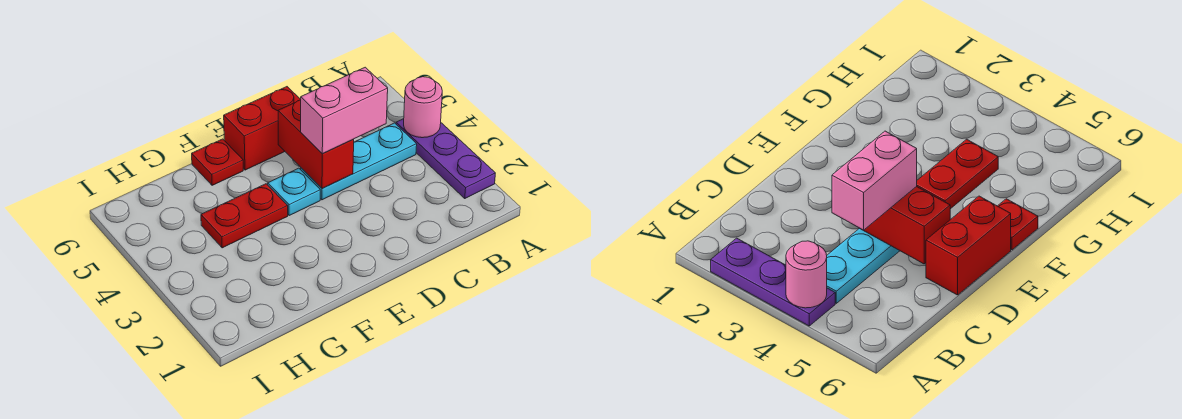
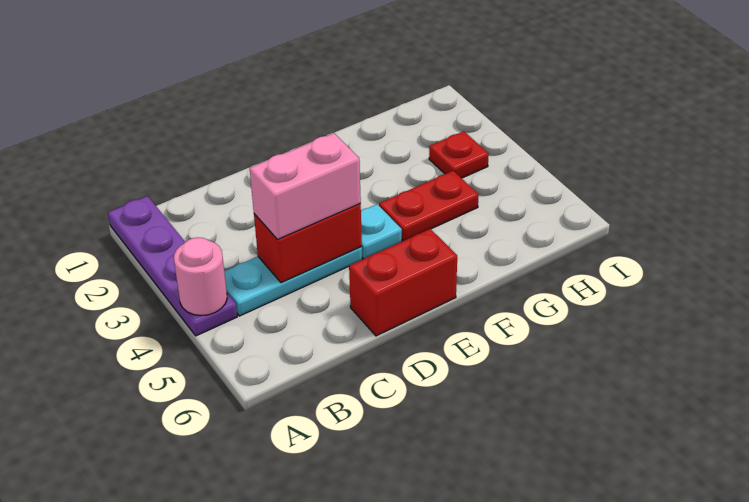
purple plate A2:A4 level 1 -> purple plate A1:A4 level 1
red brick D4:D5 level 2 -> red brick C4:D4 level 2
red plate F6 level 1 -> red plate H3 level 1

